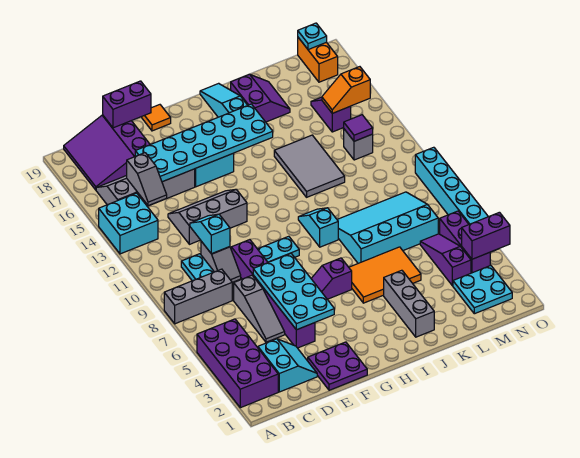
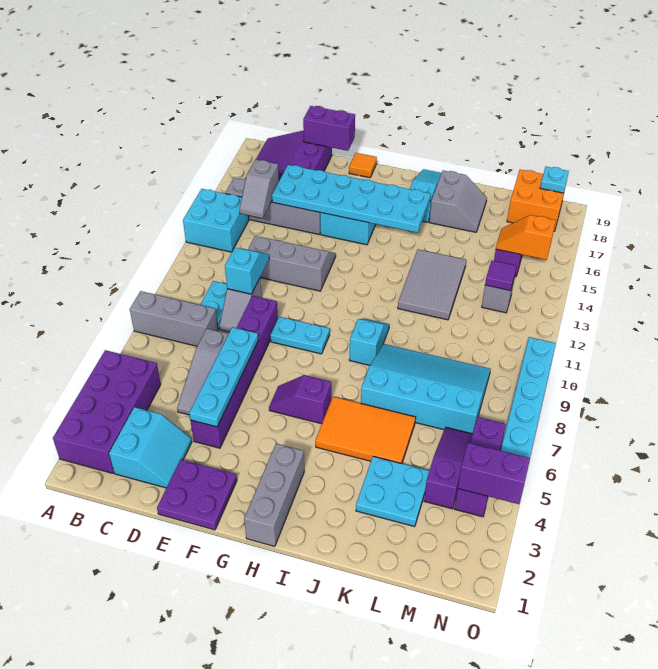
cyan plate E4:F7 level 2 -> cyan plate E4:E7 level 2
grey brick J2:J4 level 1 -> grey brick H1:H3 level 1
purple slope J17:K18 level 1 top J -> grey slope J17:K18 level 1 top J
cyan plate M2:N3 level 1 -> cyan plate K3:L4 level 1
orange brick N18:N19 level 1 -> orange brick M18:N19 level 1

